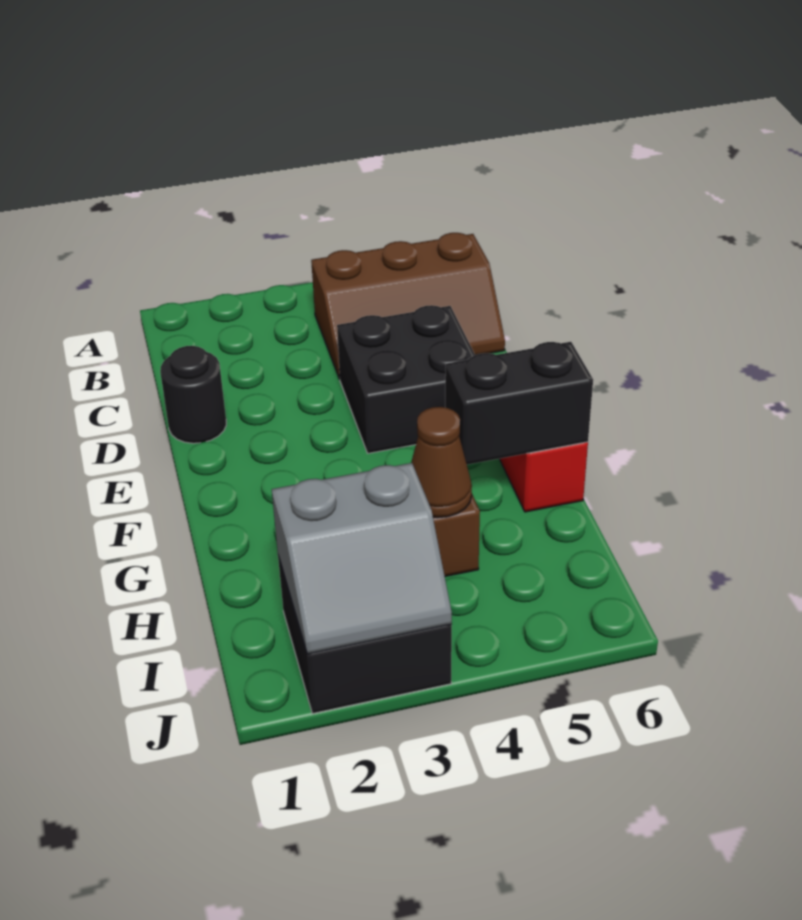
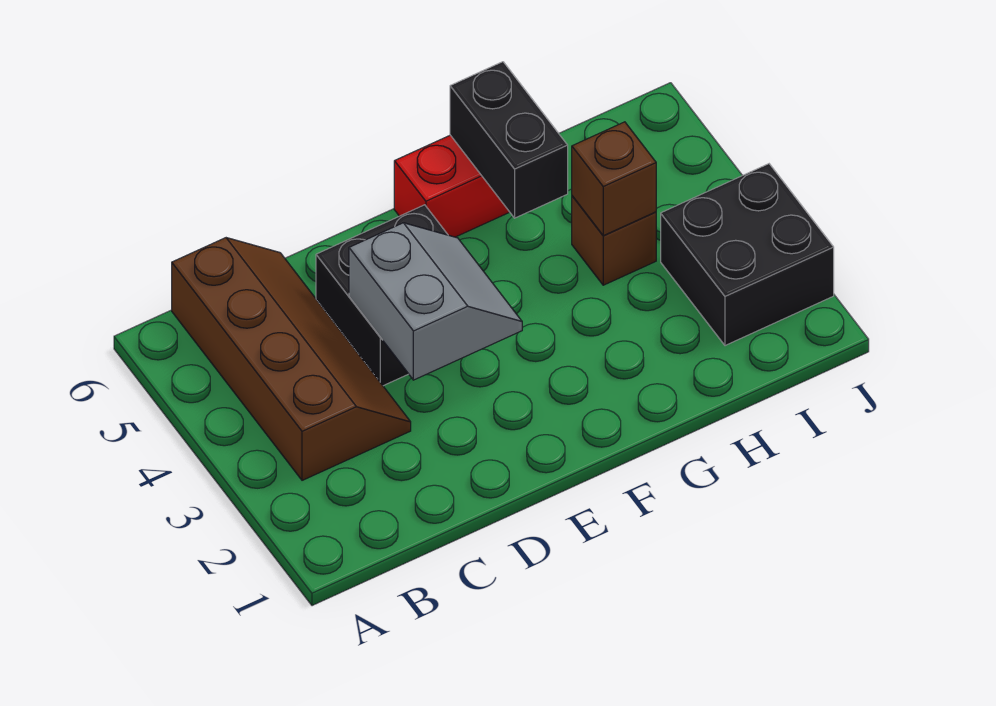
brown slope B4:C6 level 1 top B -> brown slope B3:C6 level 1 top B
black round brick D1 level 1 -> none
brown cone H4 level 2 -> brown brick H4 level 2
grey slope I2:J3 level 2 top I -> grey slope D3:E4 level 2 top D

